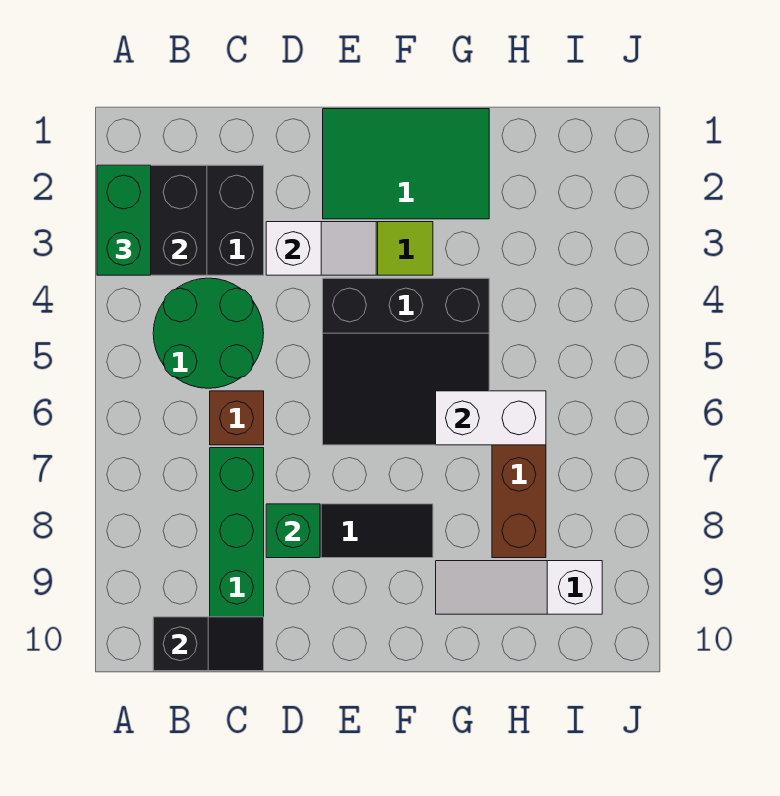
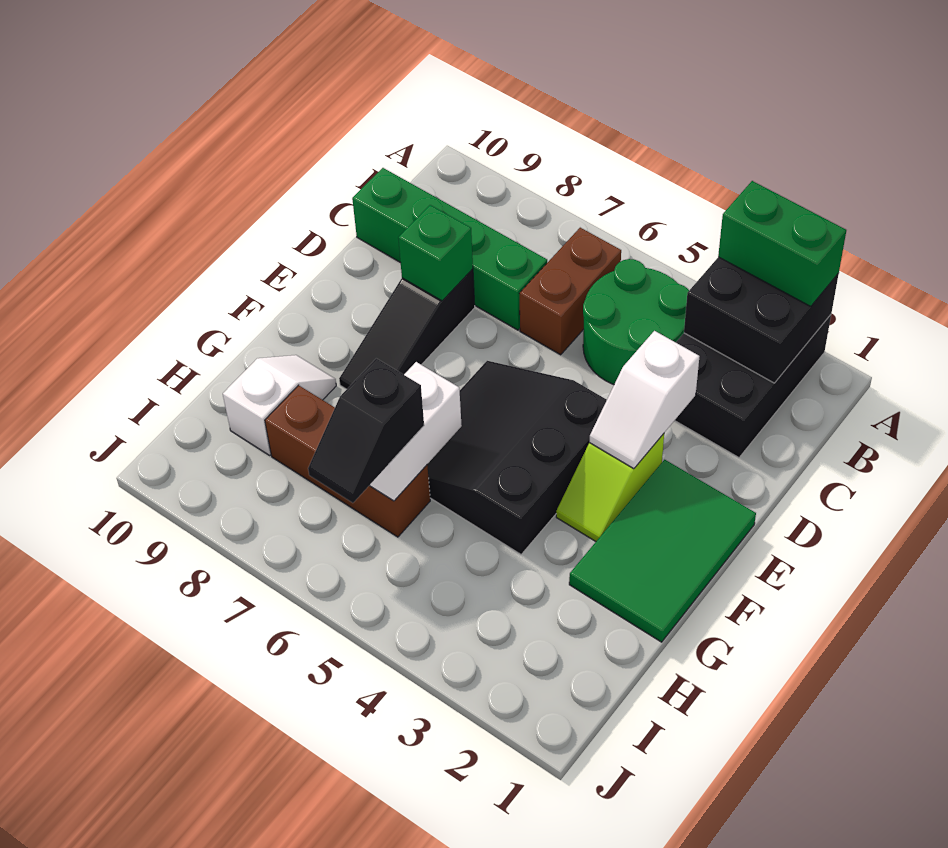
black slope B10:C10 level 2 top B -> black slope H6:I6 level 3 top H
brown brick C6 level 1 -> brown brick B6:C6 level 1
white slope G9:I9 level 1 top I -> white slope G9:H9 level 1 top H

